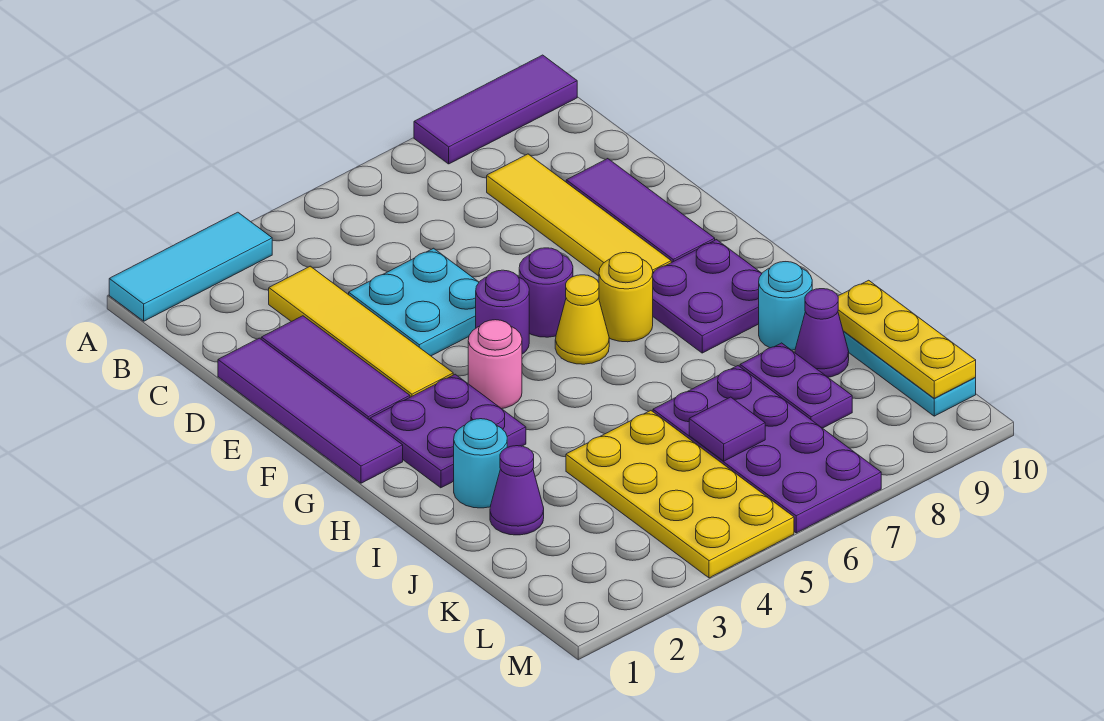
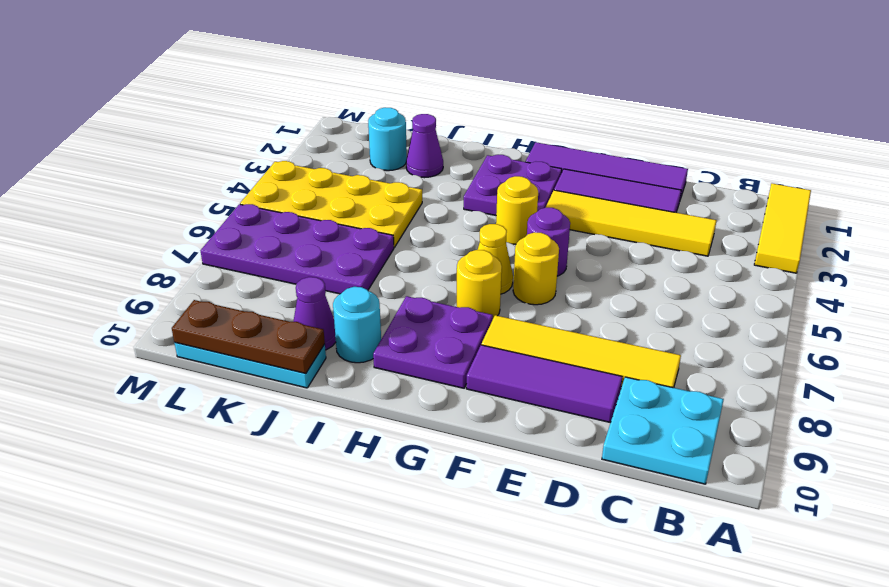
cyan tile A1:A3 level 1 -> yellow tile A1:A3 level 1
purple tile A8:A10 level 1 -> none
cyan plate D4:E5 level 1 -> cyan plate B9:C10 level 1
purple round brick F6 level 1 -> yellow round brick F6 level 1
pink round brick G4 level 1 -> yellow round brick G4 level 1
cyan round brick I2 level 1 -> cyan round brick K2 level 1
purple plate J8:K8 level 1 -> none
yellow plate J10:L10 level 2 -> brown plate J10:L10 level 2
purple tile K6 level 2 -> none

